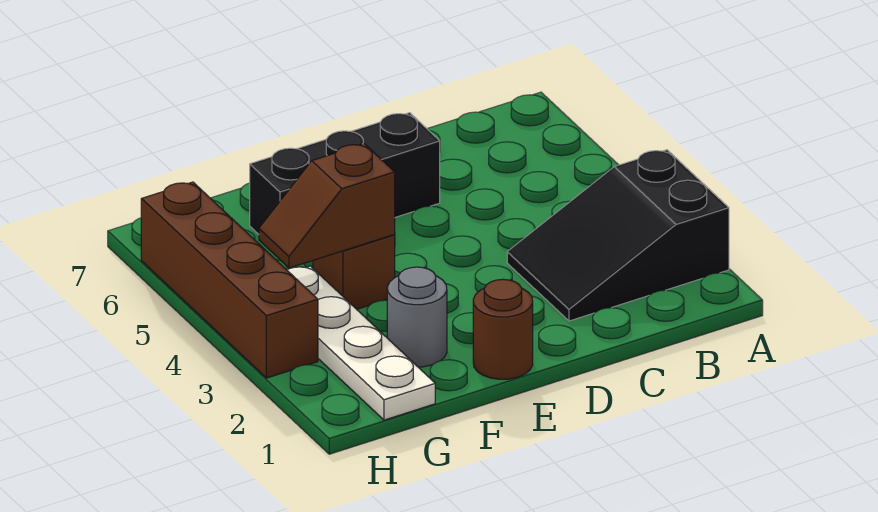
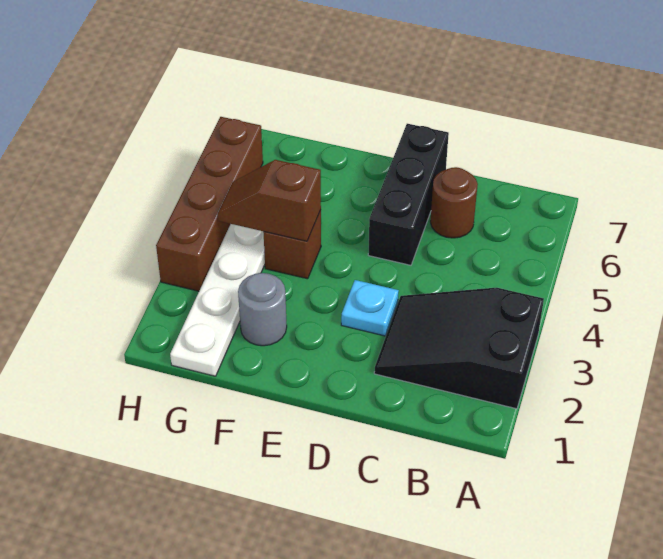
none -> cyan plate D3 level 1
black brick D6:F6 level 1 -> black brick D5:D7 level 1
brown round brick E1 level 1 -> brown round brick C6 level 1

